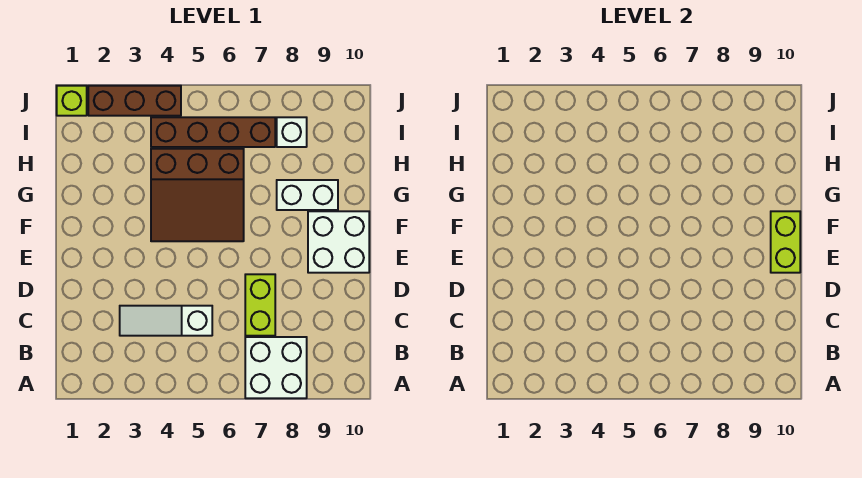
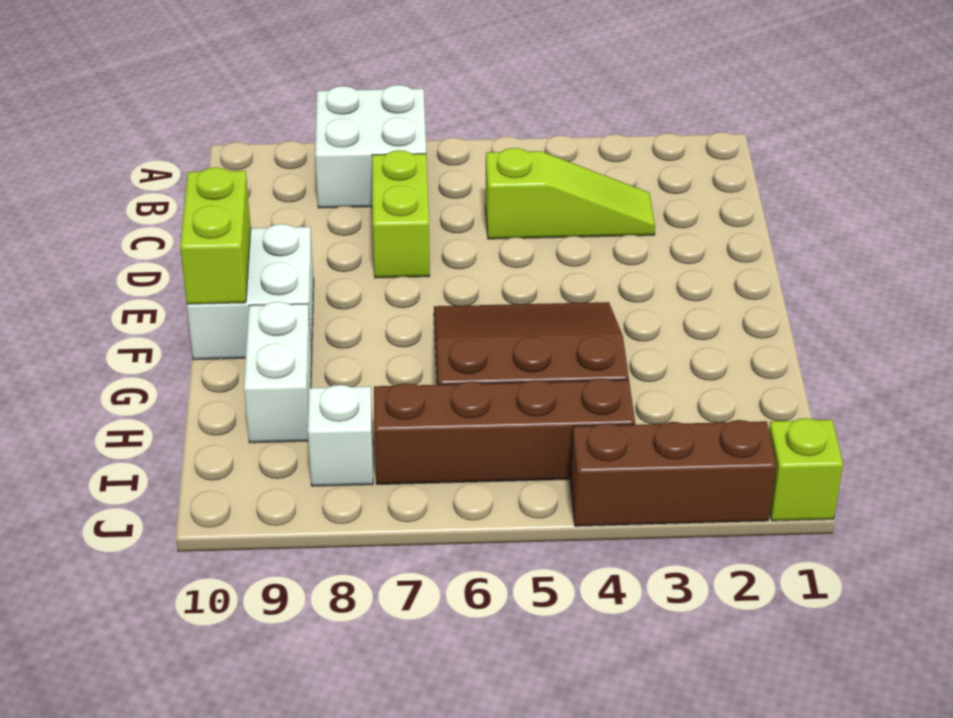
white slope C3:C5 level 1 top 5 -> lime slope C3:C5 level 1 top 5
white brick G8:G9 level 1 -> white brick G9:H9 level 1

